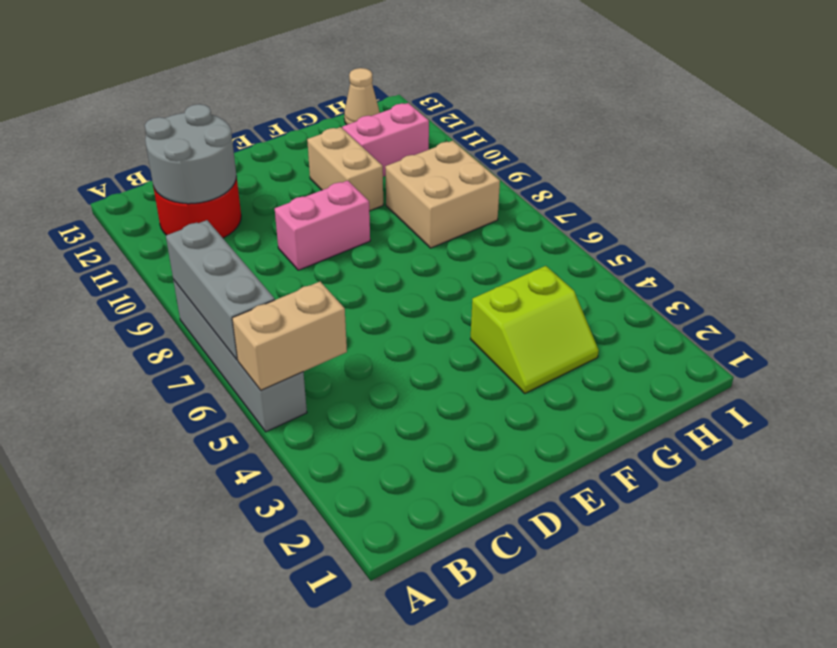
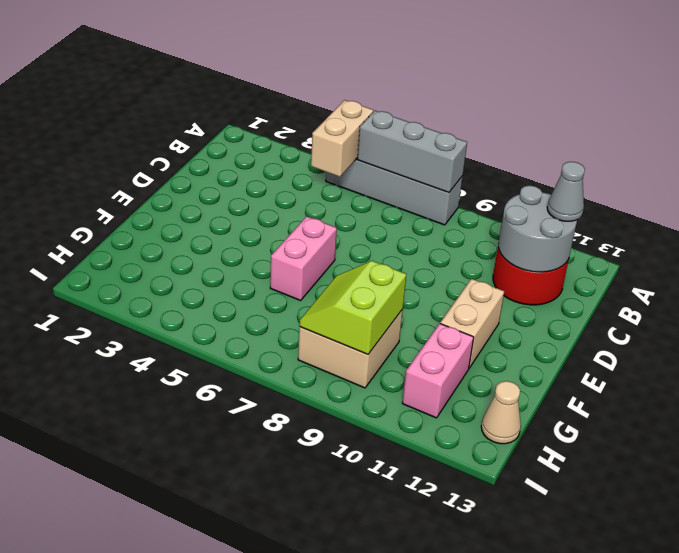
none -> grey cone B12 level 3
pink brick D9:E9 level 1 -> pink brick E6:F6 level 1
lime slope F3:G4 level 1 top 4 -> lime slope G8:H9 level 2 top 9
tan brick F10:F11 level 1 -> tan brick E11:F11 level 1

